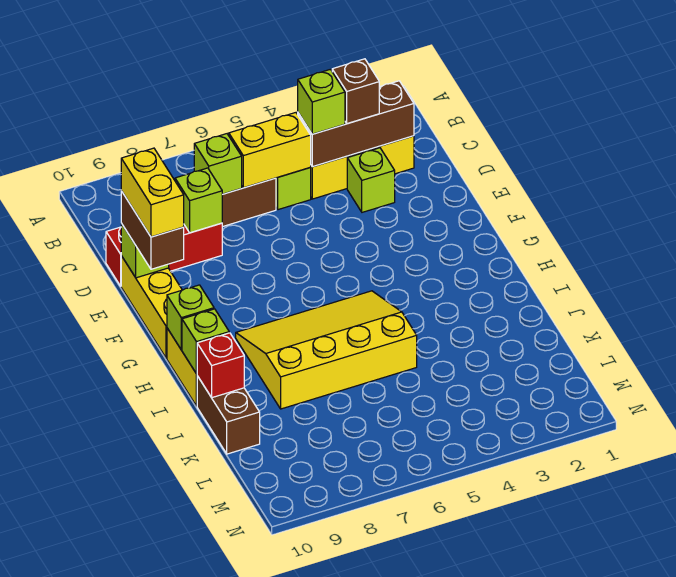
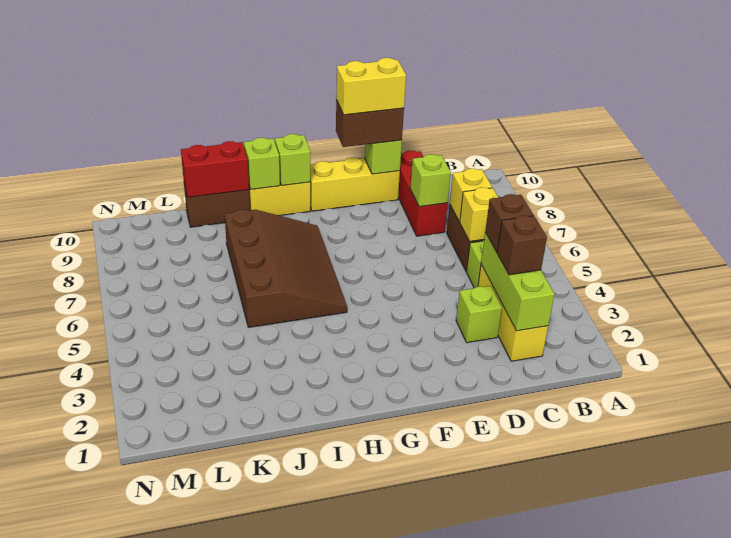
brown brick C2:C4 level 2 -> lime brick C2:C4 level 2
lime brick C4 level 3 -> brown brick C4 level 3
yellow brick C5:C6 level 2 -> yellow brick C6 level 2
lime brick C7 level 2 -> yellow brick C7 level 2
yellow slope H5:J8 level 1 top J -> brown slope H5:J8 level 1 top J
red brick J10 level 2 -> red brick J10:K10 level 2

